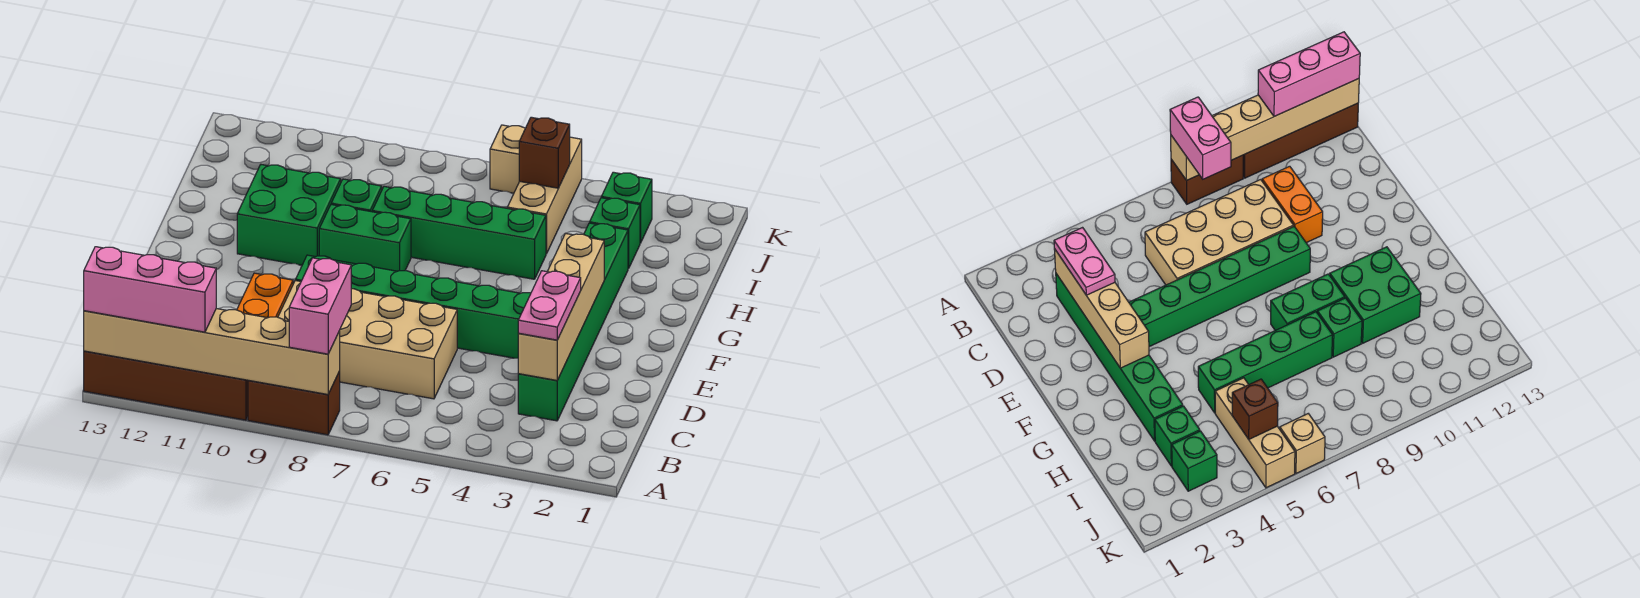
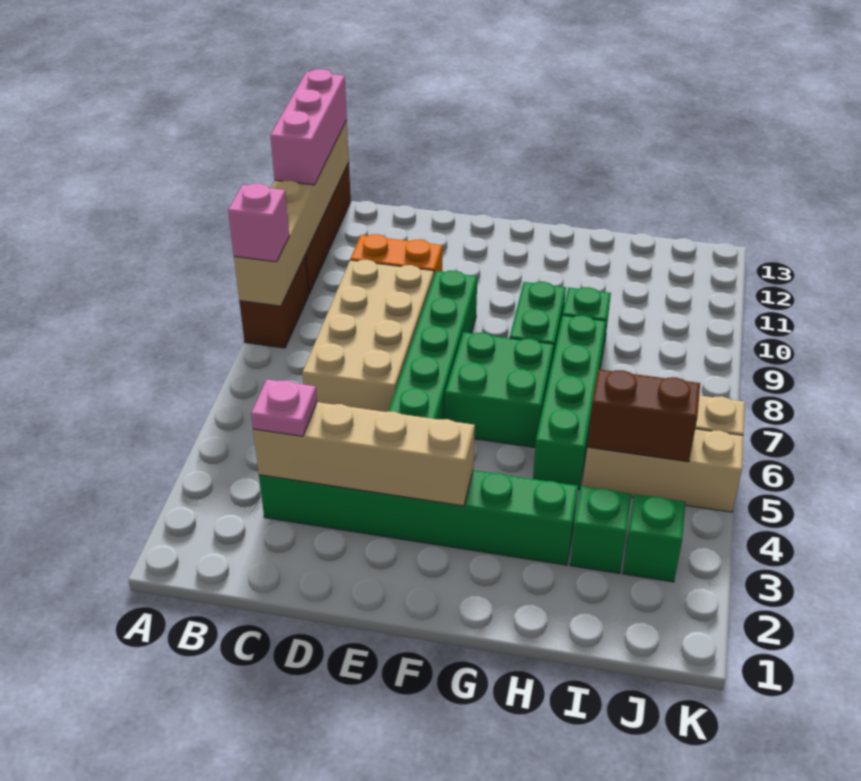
pink brick A8:B8 level 3 -> pink brick A8 level 3
pink plate C3:D3 level 3 -> pink plate C3 level 3
green brick G10:H11 level 1 -> green brick F6:G7 level 1
brown brick J5 level 2 -> brown brick I5:J5 level 2

